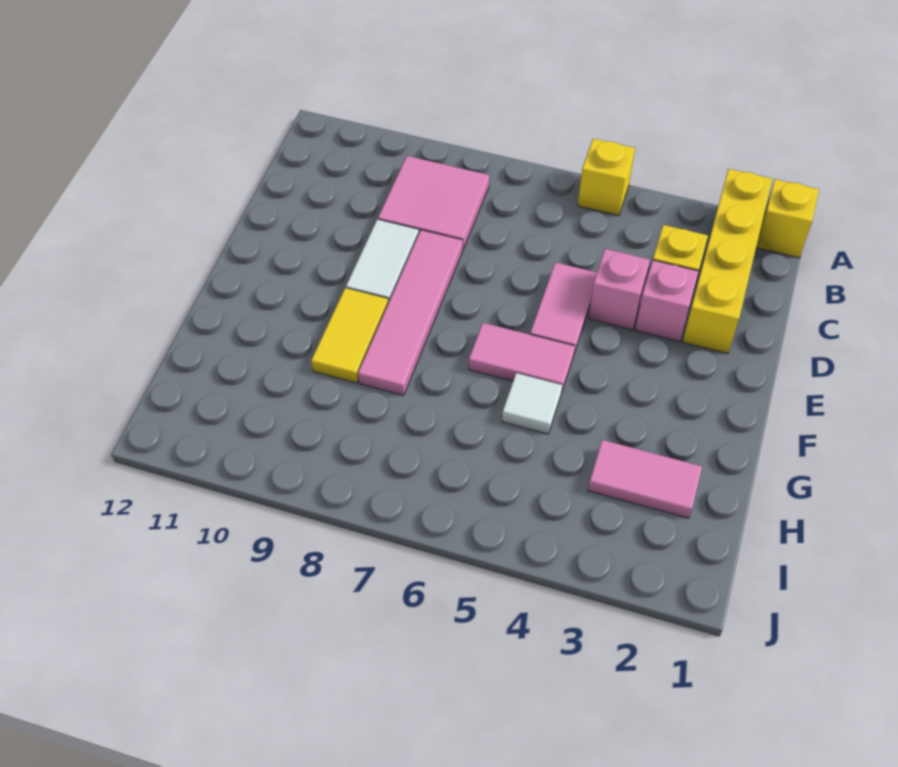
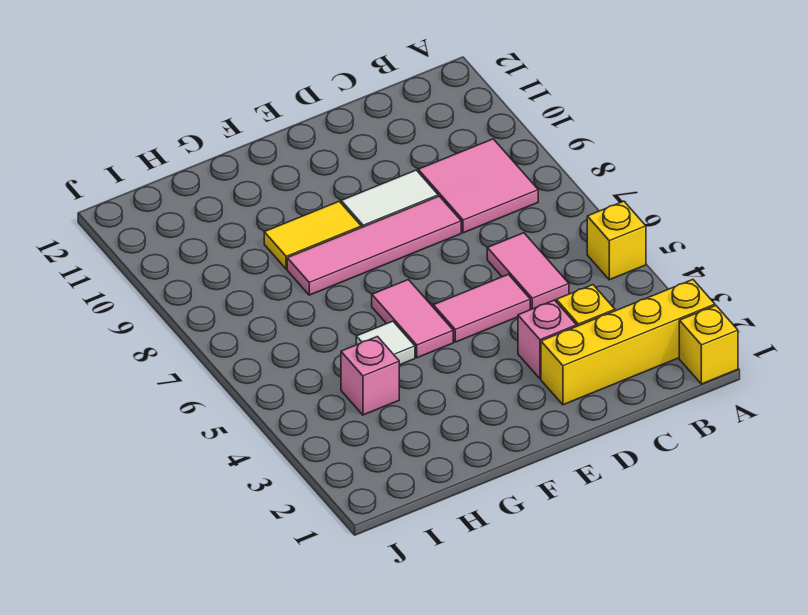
pink brick D4 level 1 -> pink brick H4 level 1
pink tile H2:H3 level 1 -> pink tile C5:C6 level 1

